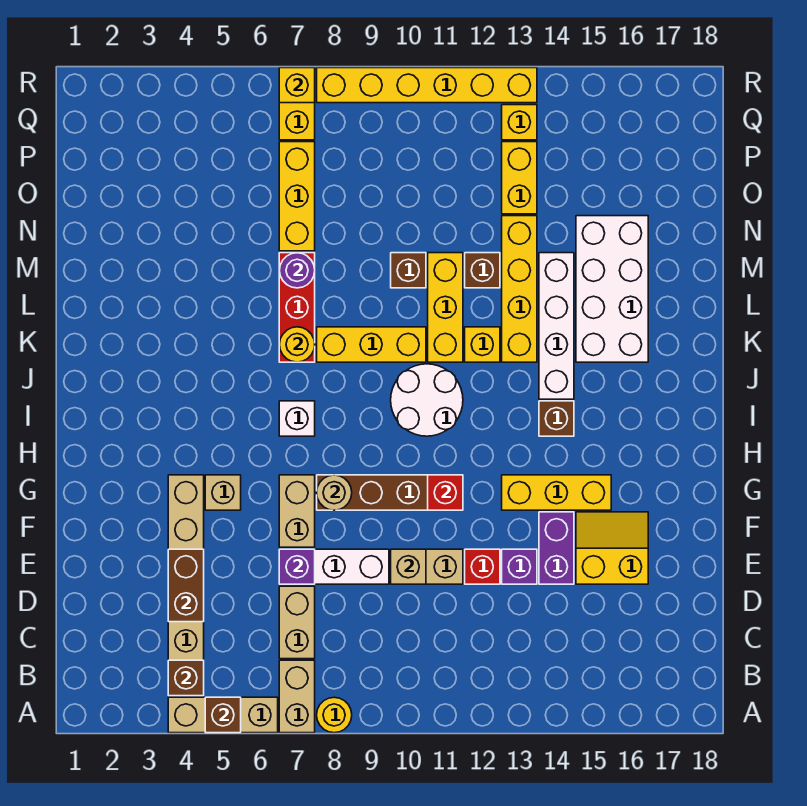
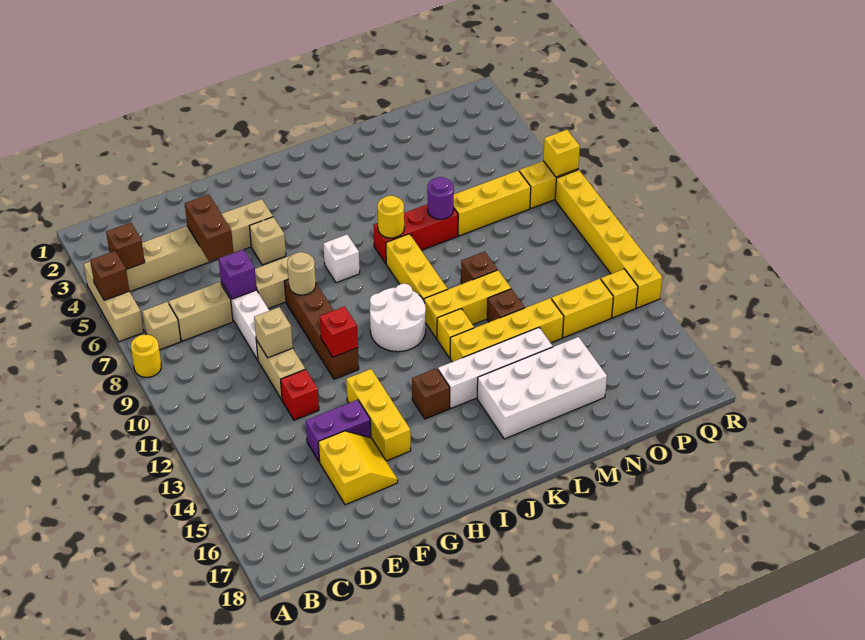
tan brick A7:B7 level 1 -> tan brick B7 level 1
brown brick D4:E4 level 2 -> brown brick E4:E5 level 2
purple brick E13 level 1 -> none

